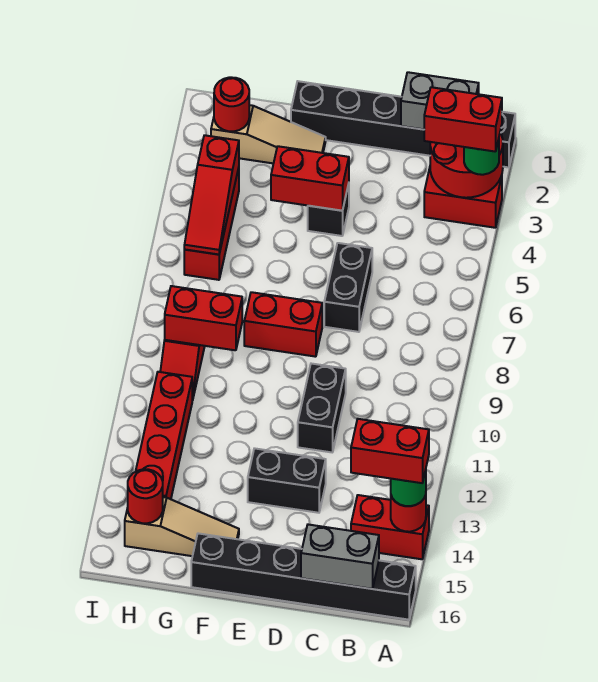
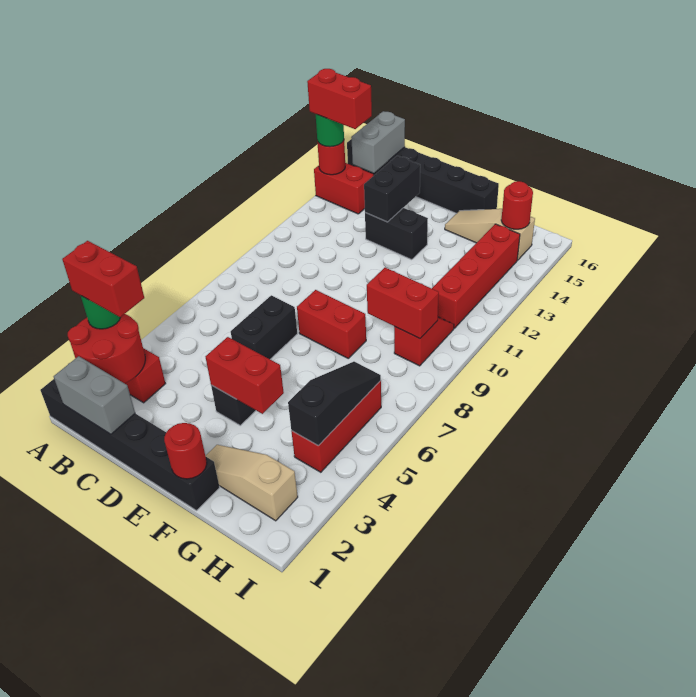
grey brick B16:C16 level 2 -> grey brick B15:B16 level 2
black brick D10:D11 level 1 -> black brick D13:D14 level 2
red round brick H2 level 2 -> red round brick F1 level 2
red slope H4:H6 level 2 top 4 -> black slope H4:H6 level 2 top 4

